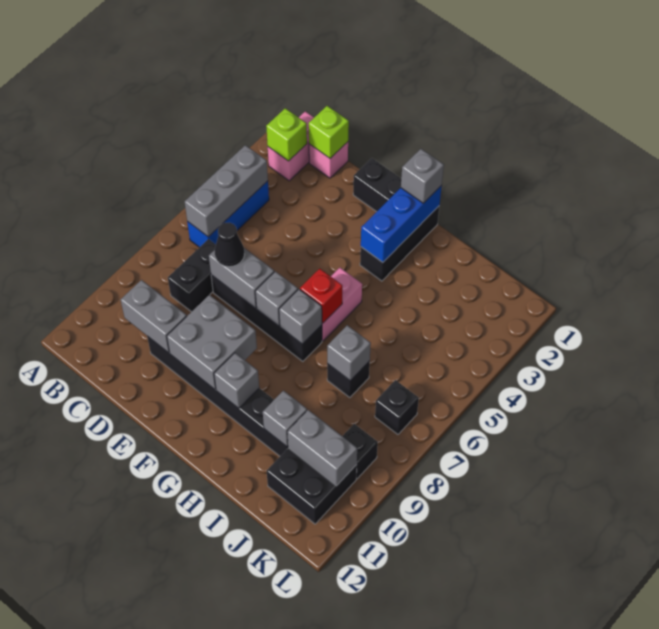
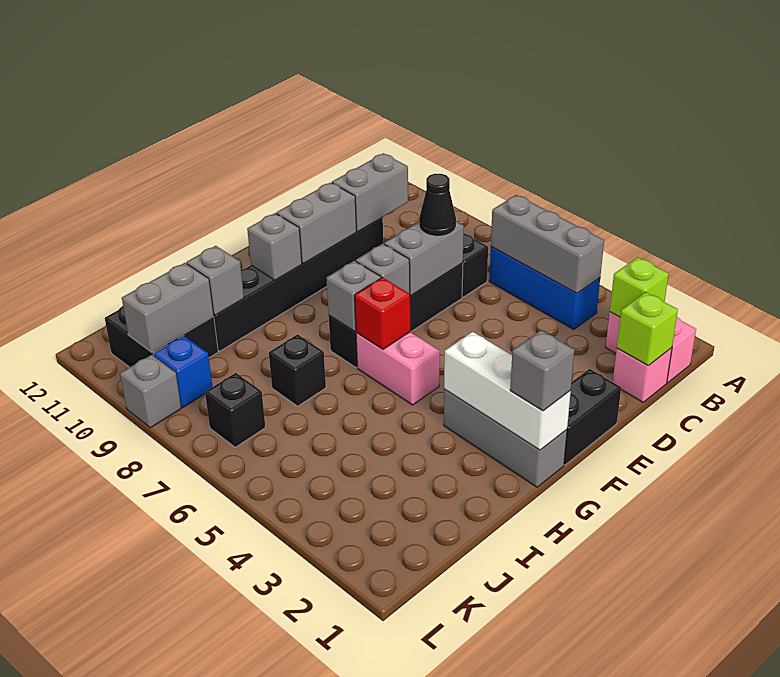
grey brick E9:F10 level 2 -> grey brick E10:F10 level 2
black brick G1:G3 level 1 -> grey brick G1:G3 level 1
blue brick G1:G3 level 2 -> white brick G1:G3 level 2
grey brick I7 level 2 -> grey brick L9 level 1
black brick K9 level 1 -> blue brick K9 level 1

